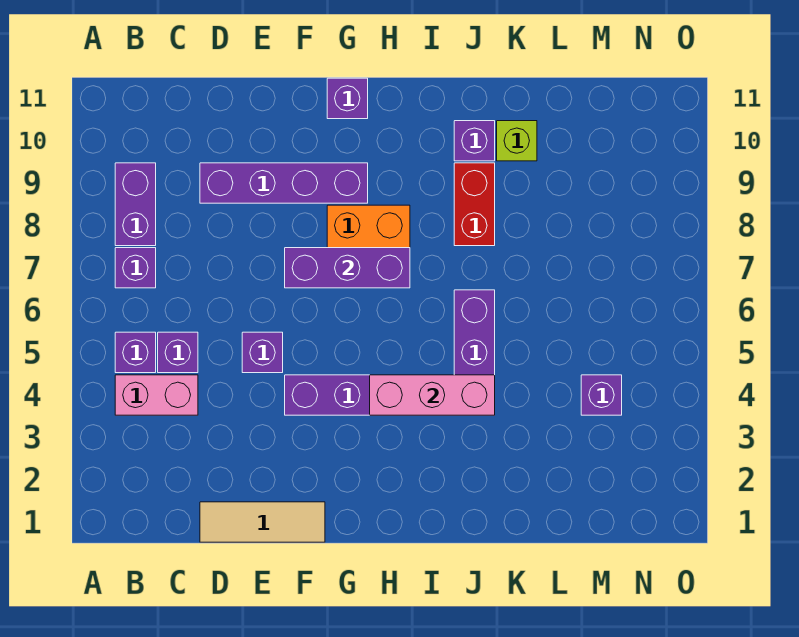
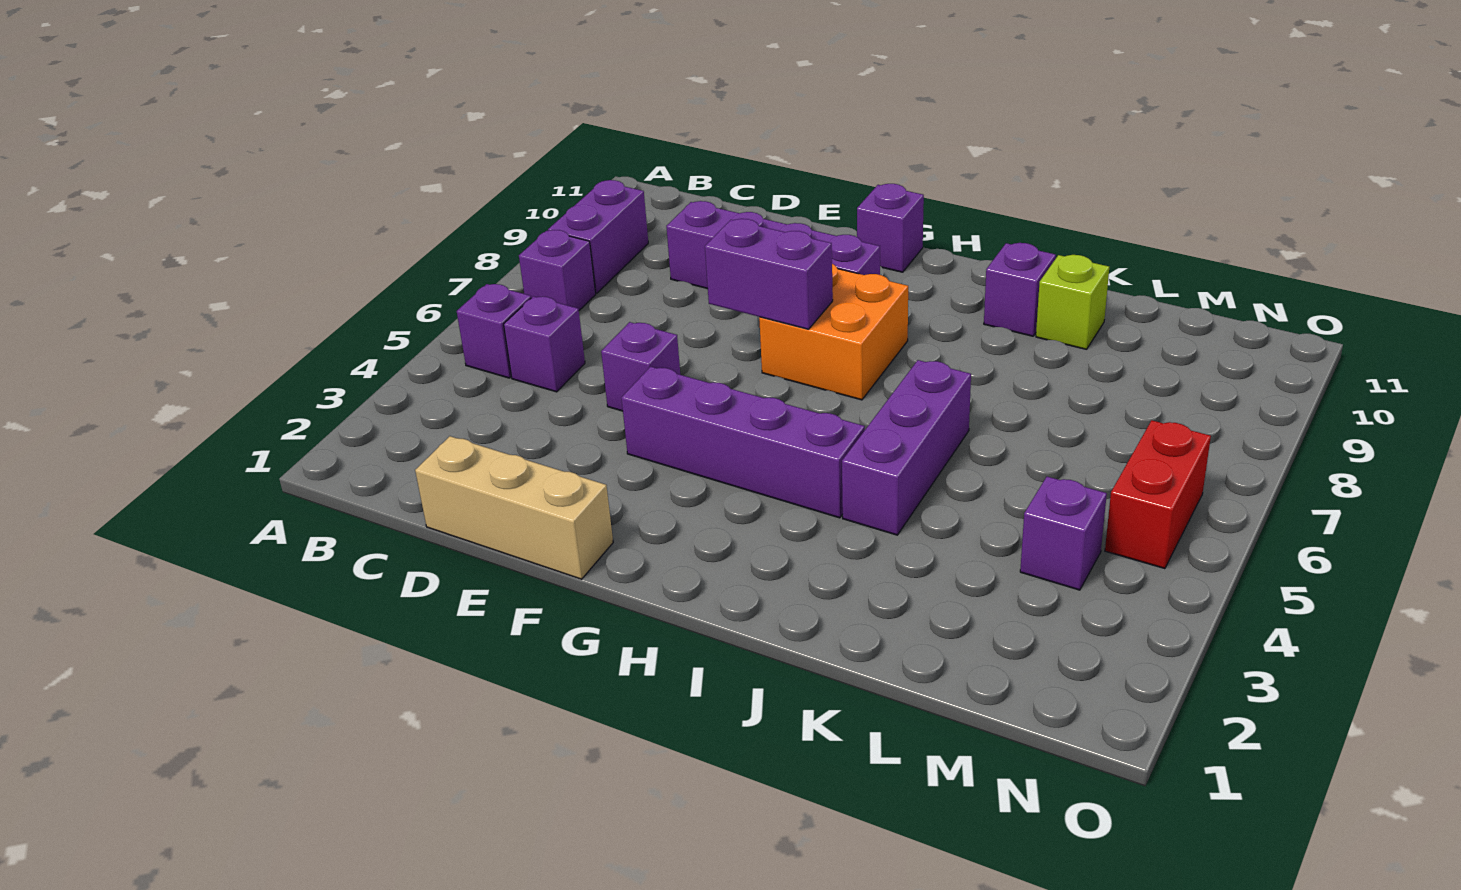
pink brick B4:C4 level 1 -> none
tan tile D1:F1 level 1 -> tan brick D1:F1 level 1
purple brick F7:H7 level 2 -> purple brick F7:G7 level 2
pink brick H4:J4 level 2 -> none
red brick J8:J9 level 1 -> red brick N5:N6 level 1

